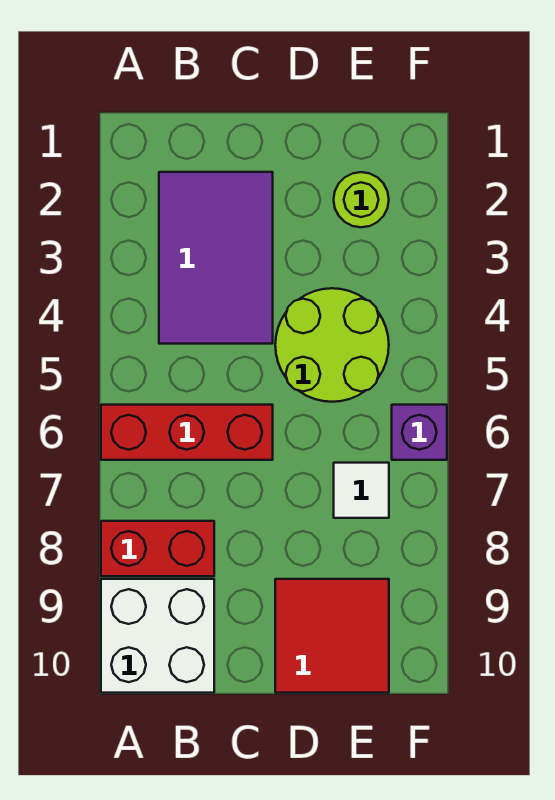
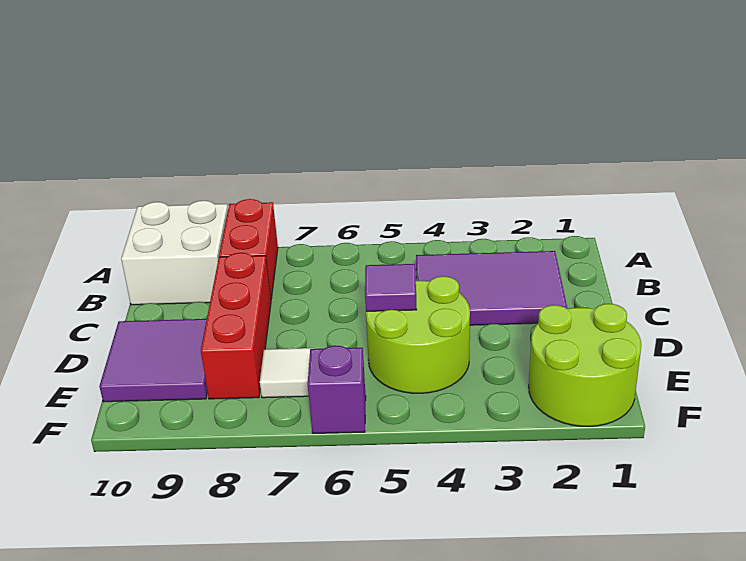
red brick A6:C6 level 1 -> red brick C8:E8 level 1
none -> purple tile D5 level 2
red tile D9:E10 level 1 -> purple tile D9:E10 level 1
lime round brick E2 level 1 -> lime round brick E1:F2 level 1

